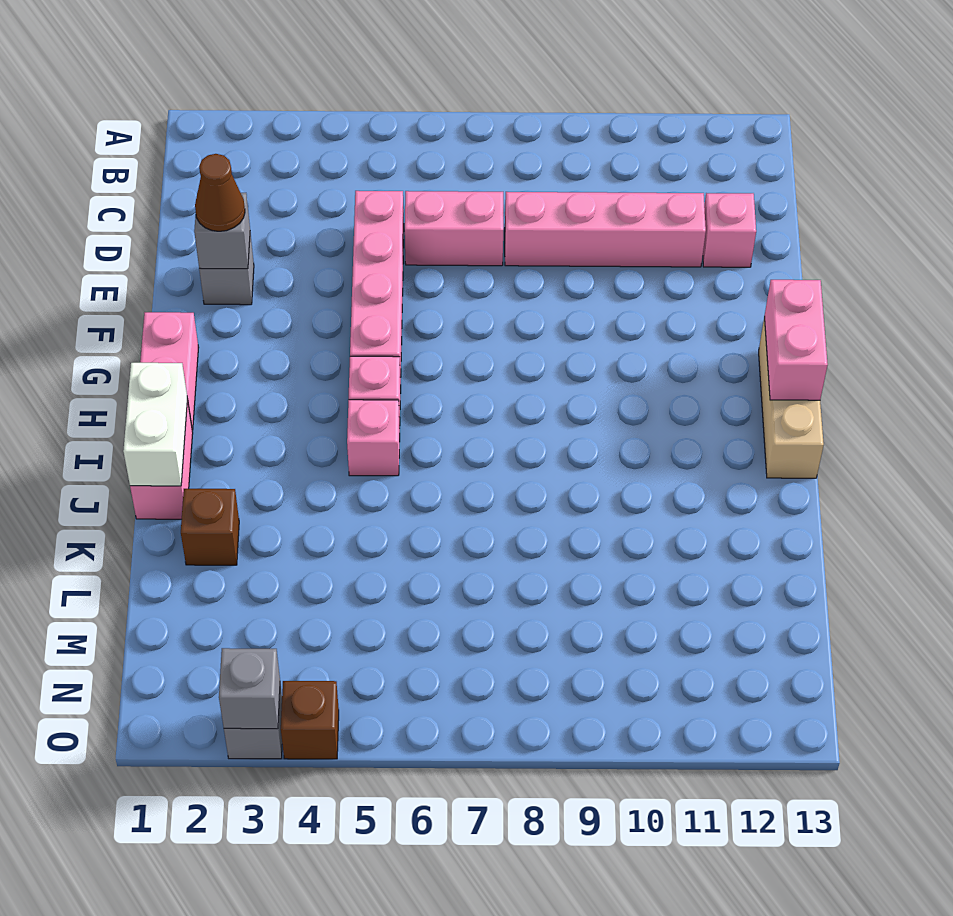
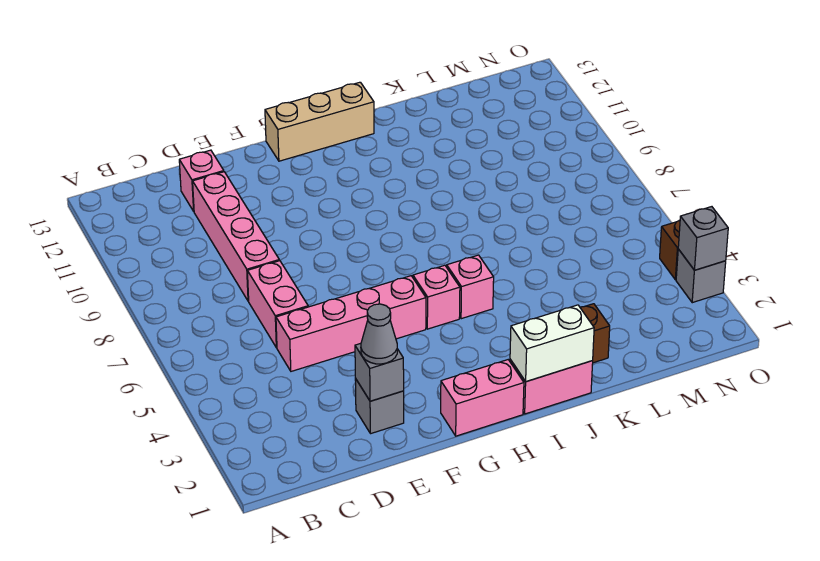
brown cone E2 level 3 -> grey cone E2 level 3
pink brick G13:H13 level 2 -> none

